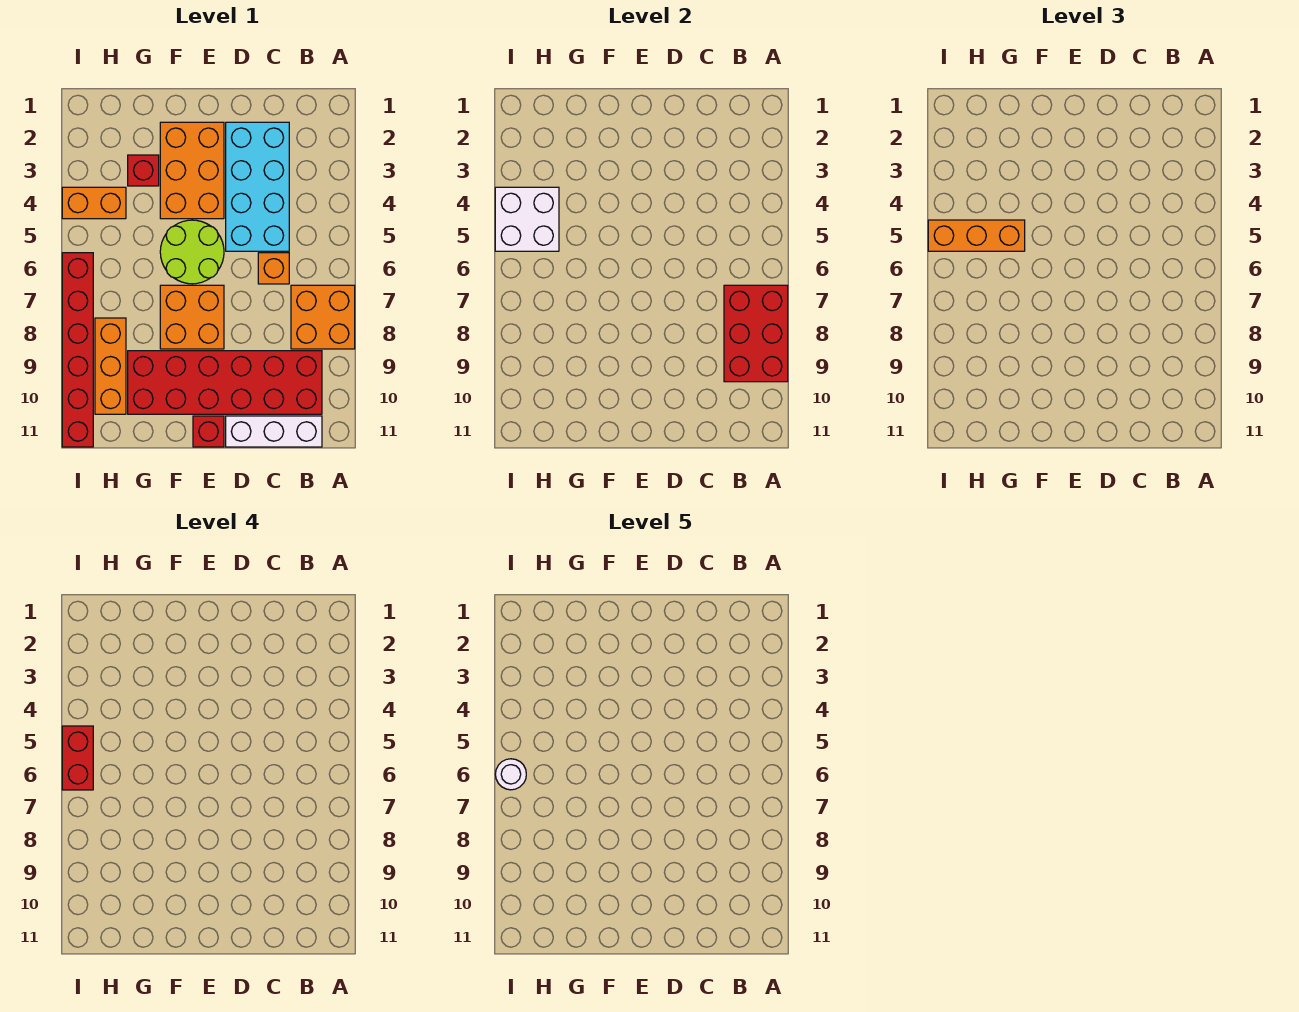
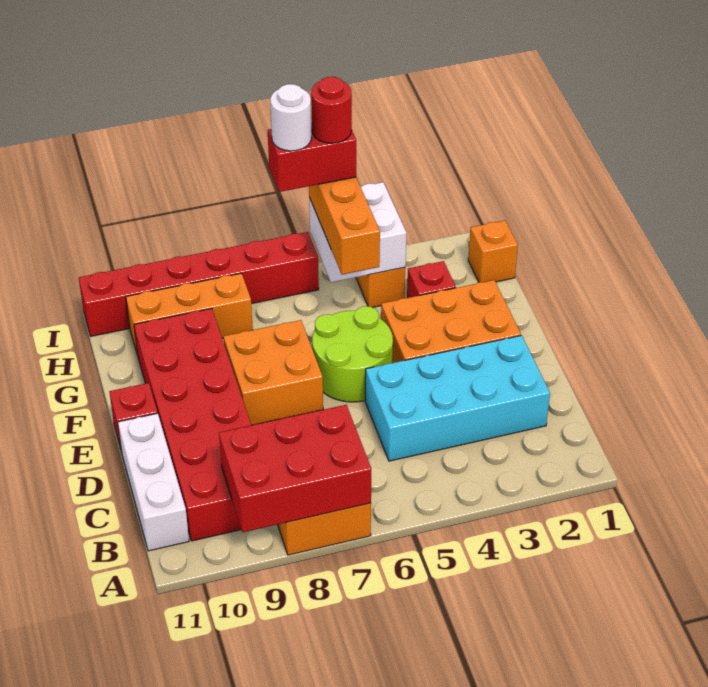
orange brick C6 level 1 -> orange brick H1 level 1
none -> red round brick I5 level 5

